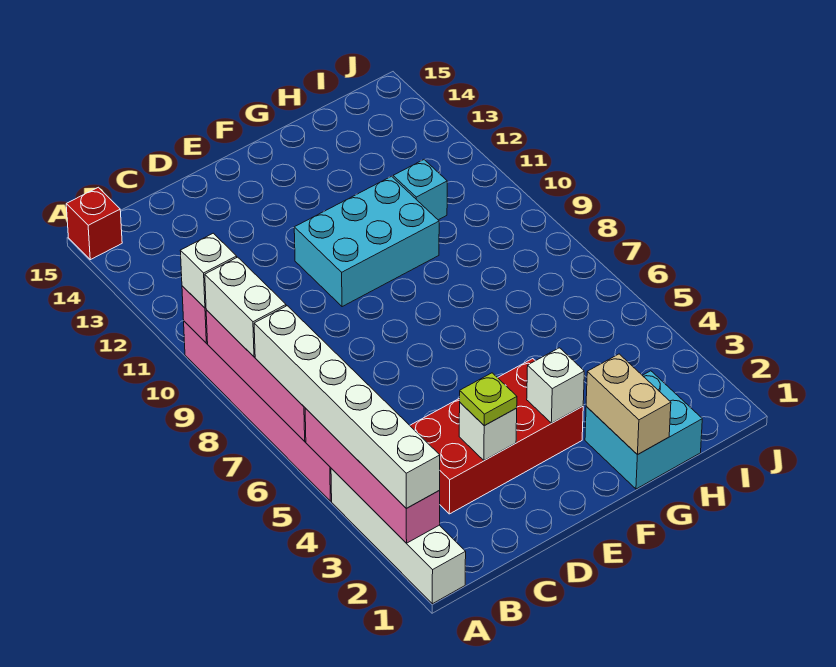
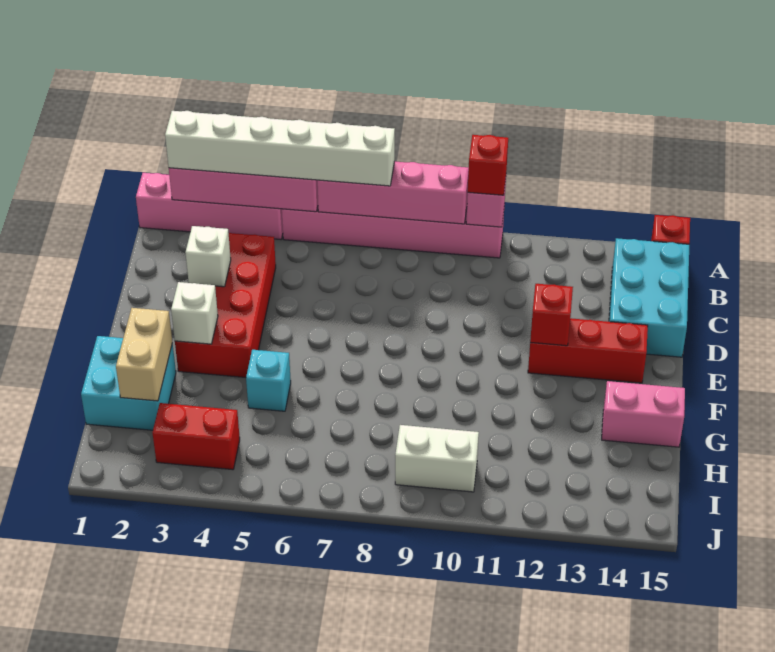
white brick A1:A4 level 1 -> pink brick A1:A4 level 1
white brick A8:A9 level 3 -> white brick I9:I10 level 1
white brick A10 level 3 -> red brick A10 level 3
lime plate D3 level 3 -> none
cyan brick E10:G11 level 1 -> cyan brick B14:D15 level 1
none -> red brick E12:E14 level 1
none -> red brick E12 level 2
tan brick G1:G2 level 2 -> tan brick G2:H2 level 2
none -> pink brick G14:G15 level 1
cyan brick H11 level 1 -> cyan brick G5 level 1
none -> red brick I3:I4 level 1

